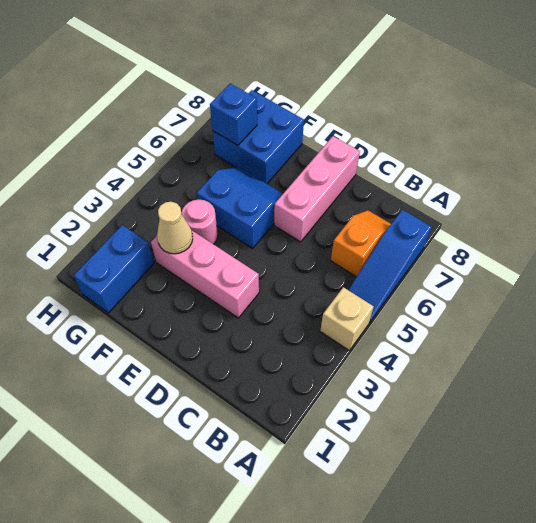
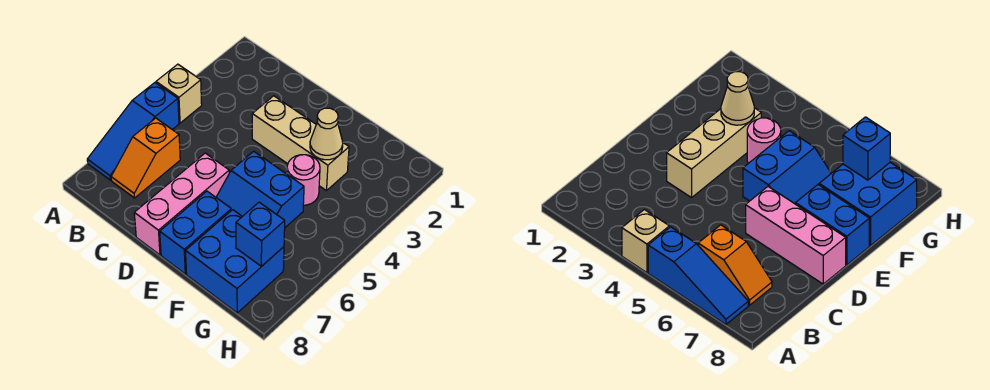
blue slope A5:A7 level 1 top 7 -> blue slope A5:A7 level 1 top 5
pink brick D3:F3 level 1 -> tan brick D3:F3 level 1
blue brick G1:G2 level 1 -> blue brick E7:E8 level 1

